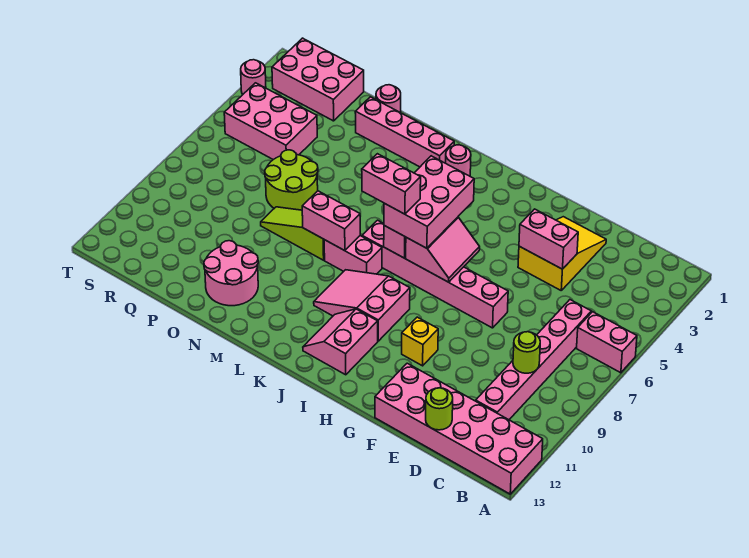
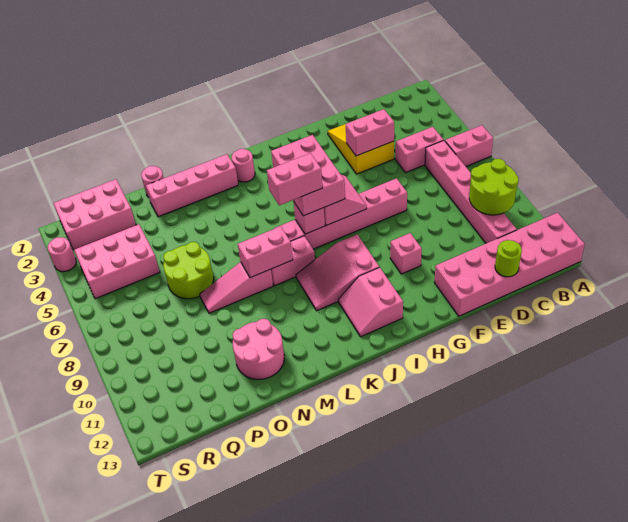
none -> pink brick C5:D5 level 1
lime round brick C9 level 2 -> lime round brick B9:C10 level 2
yellow brick G10 level 1 -> pink brick G10 level 1
lime slope M8:O8 level 1 top M -> pink slope M8:O8 level 1 top M

